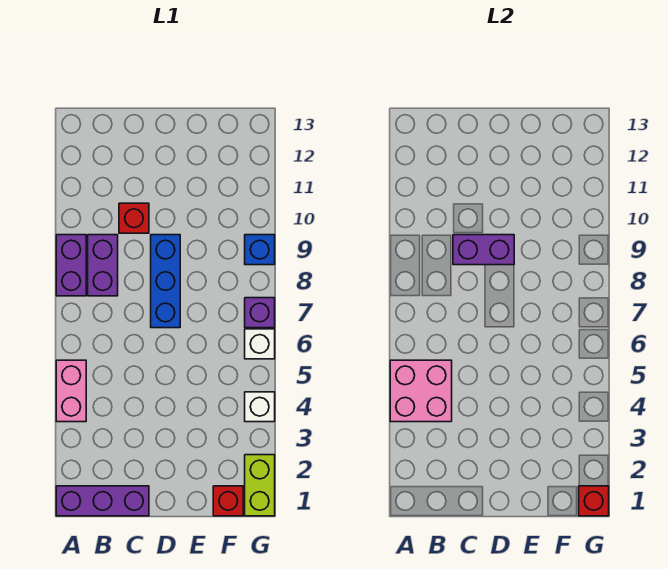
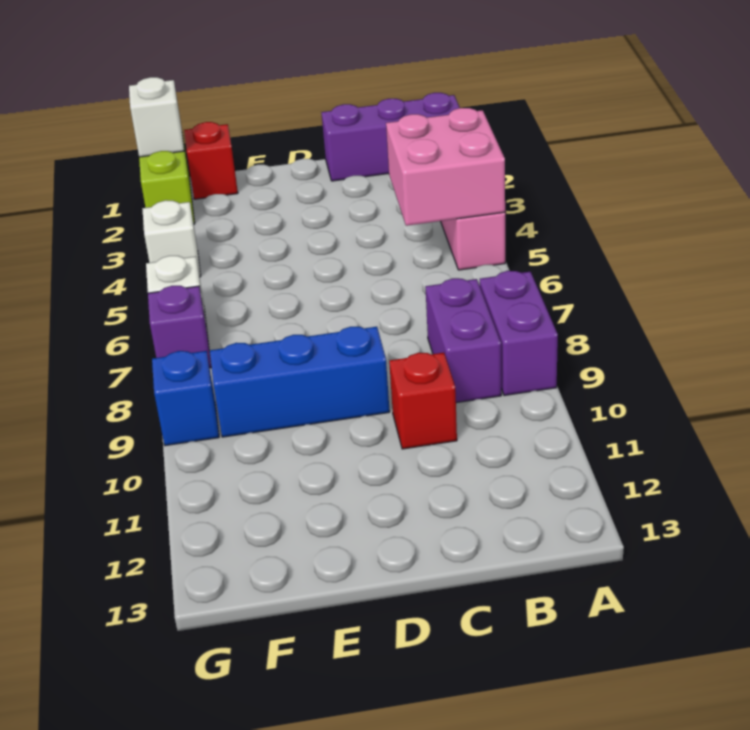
purple brick C9:D9 level 2 -> none
blue brick D7:D9 level 1 -> blue brick D9:F9 level 1
red brick G1 level 2 -> white brick G1 level 2

